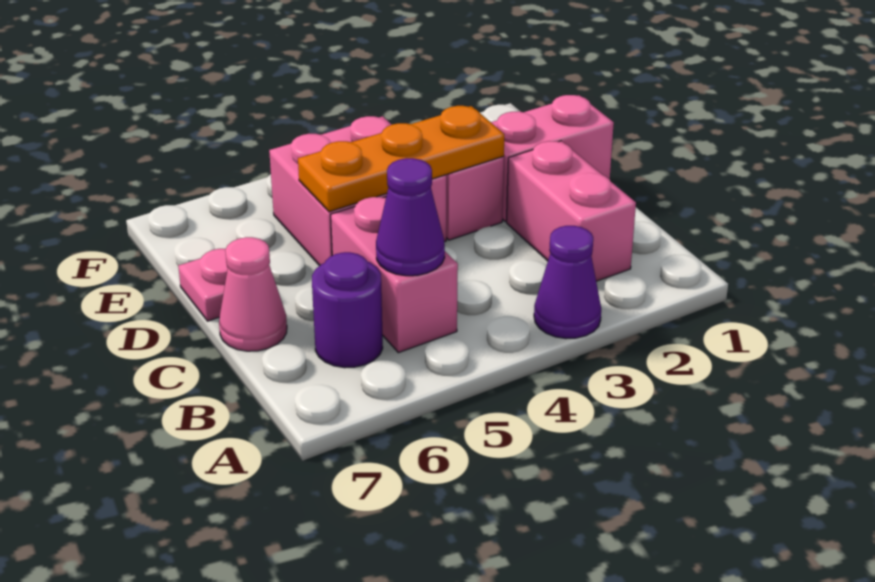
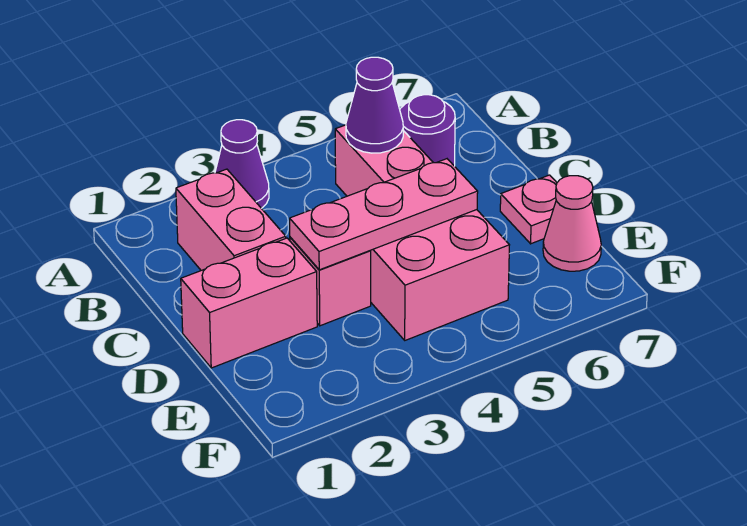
pink cone C7 level 1 -> pink cone E7 level 1
orange plate D3:D5 level 2 -> pink plate D3:D5 level 2

